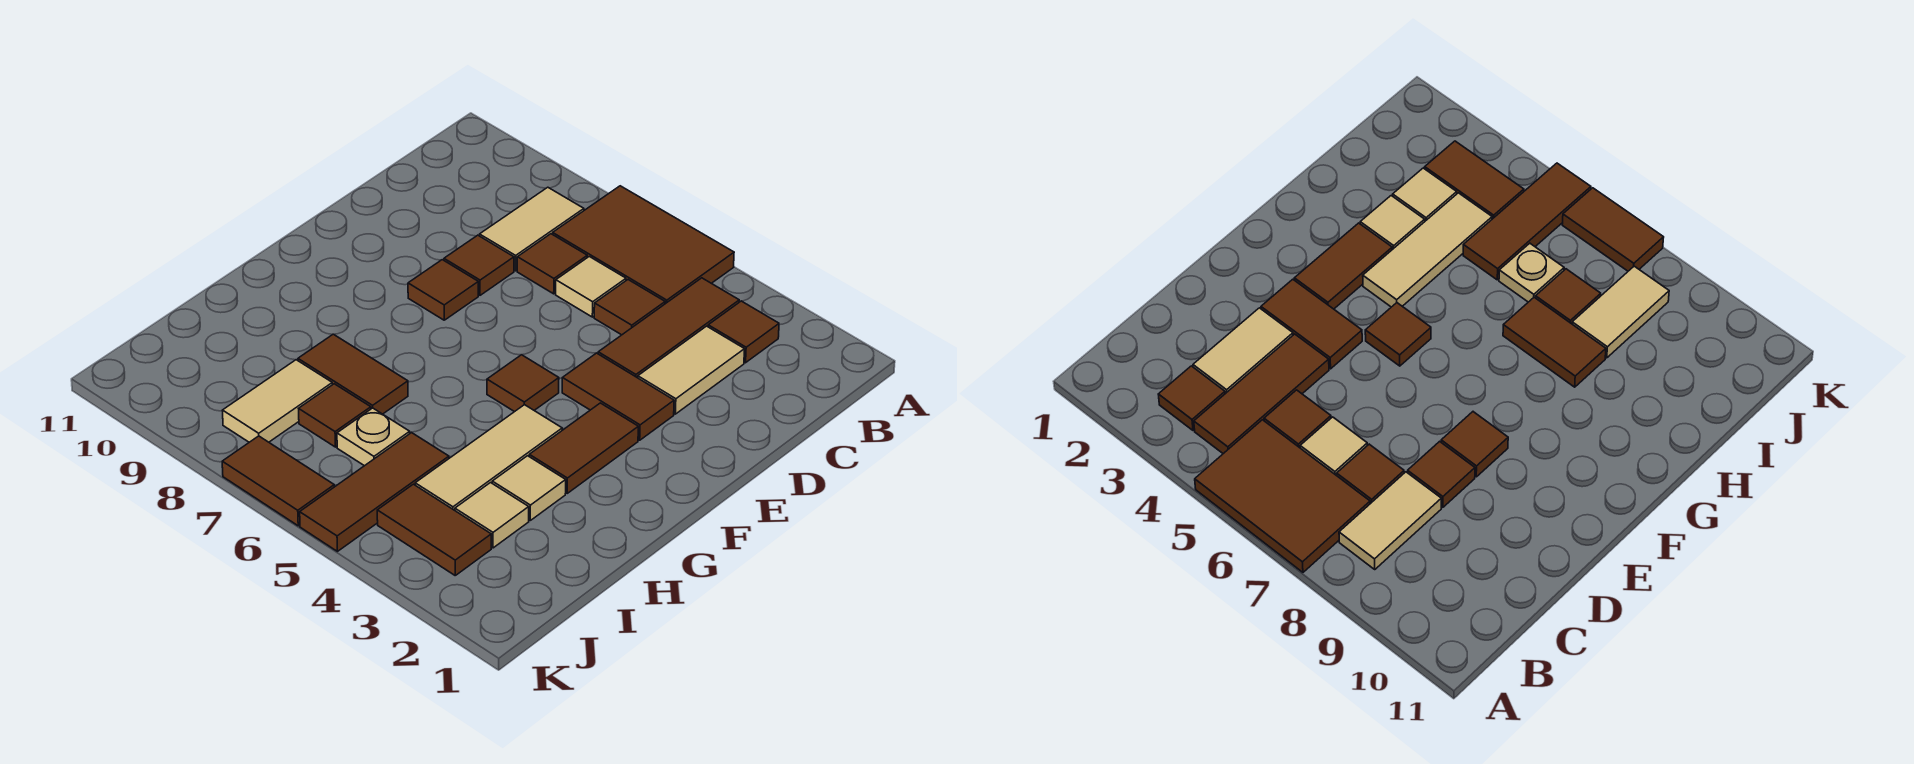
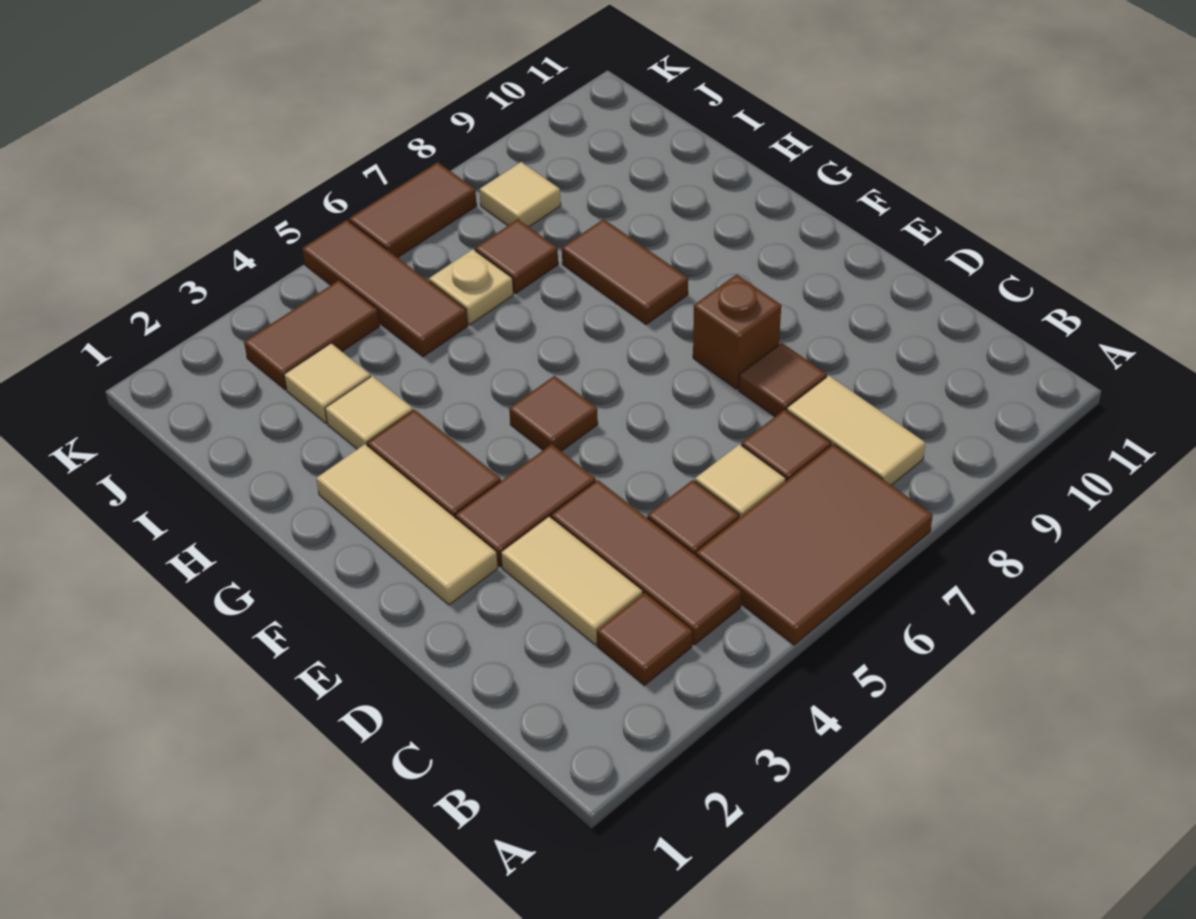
brown tile E8 level 1 -> brown brick E8 level 1
tan tile G4:I4 level 1 -> tan tile E2:G2 level 1
brown tile H7:H8 level 1 -> brown tile G8:H8 level 1
tan tile I8:J8 level 1 -> tan tile J8 level 1

